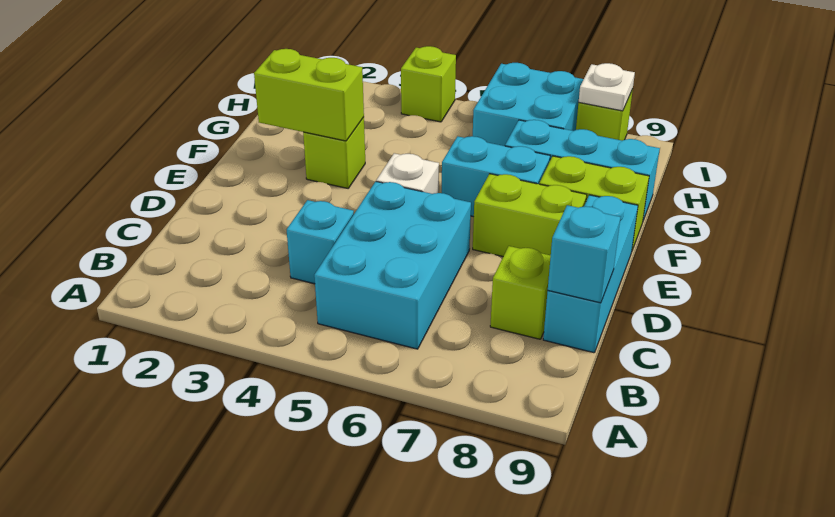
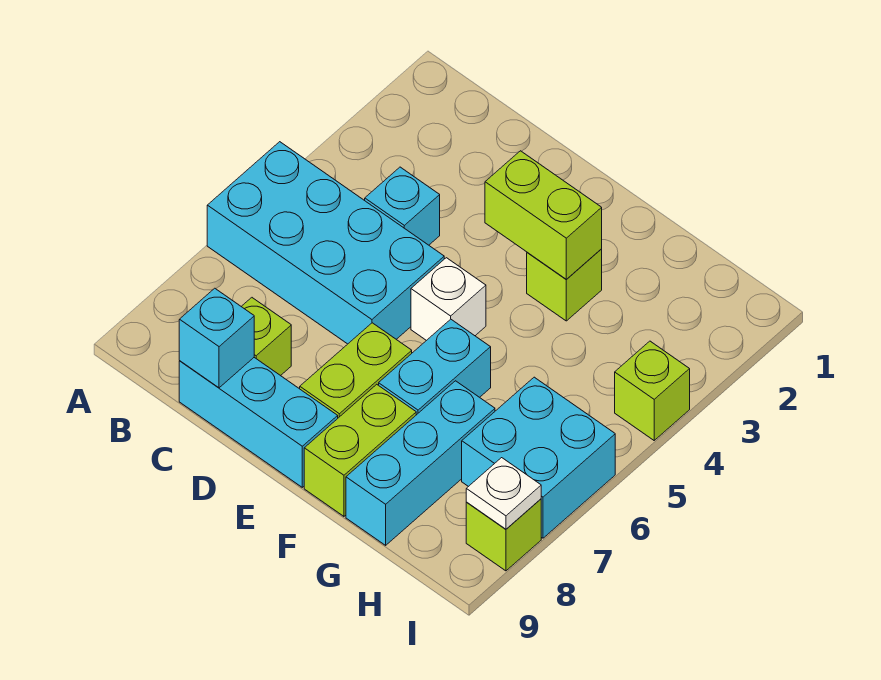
cyan brick B5:D6 level 1 -> cyan brick A5:D6 level 1
lime brick F2:F3 level 2 -> lime brick E3:F3 level 2

